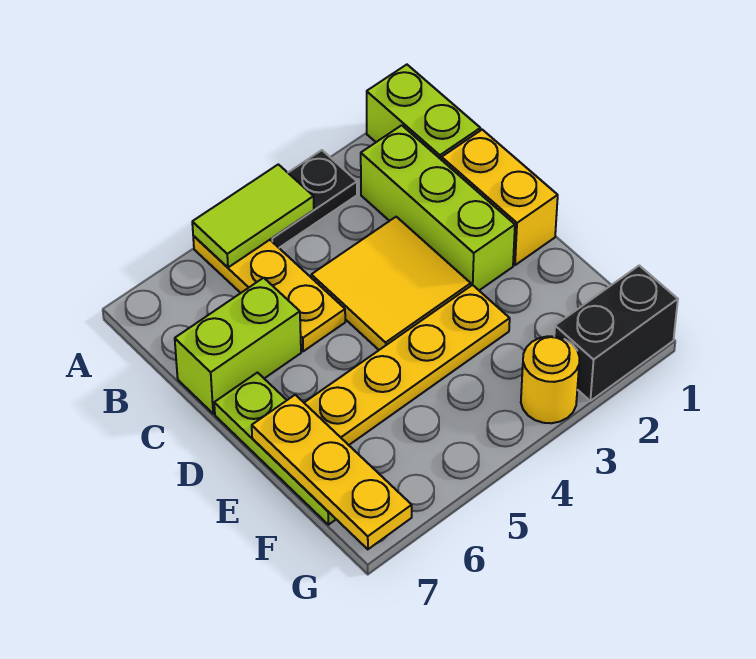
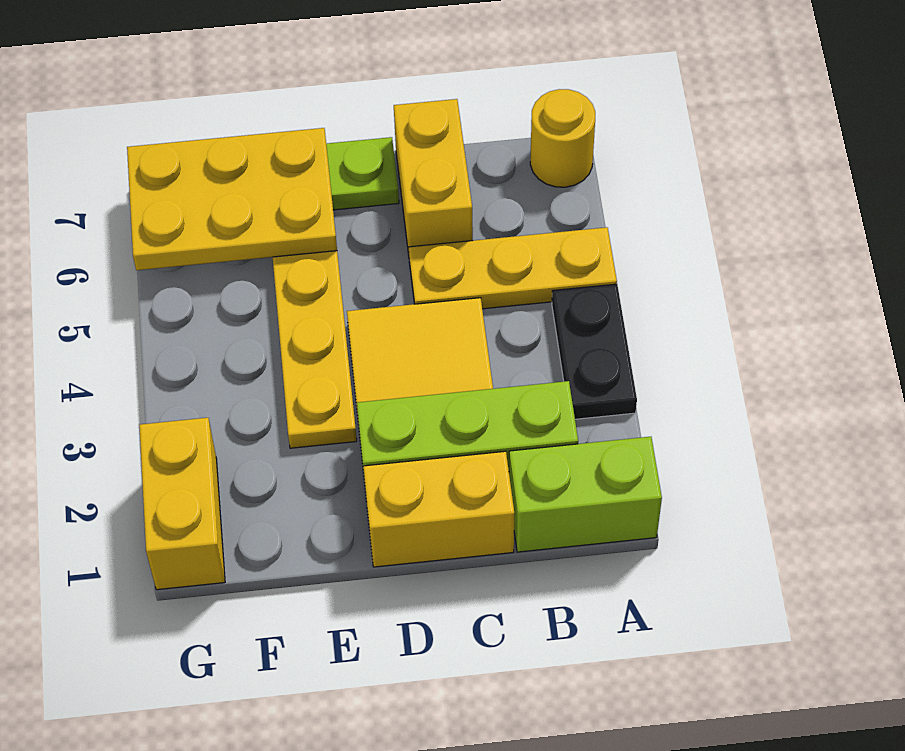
lime tile A4:A5 level 2 -> none
lime brick C6:C7 level 1 -> yellow brick C6:C7 level 1
yellow plate E7:G7 level 2 -> yellow plate E6:G7 level 2
black brick G1:G2 level 1 -> yellow brick G1:G2 level 1
yellow round brick G3 level 1 -> yellow round brick A7 level 1

